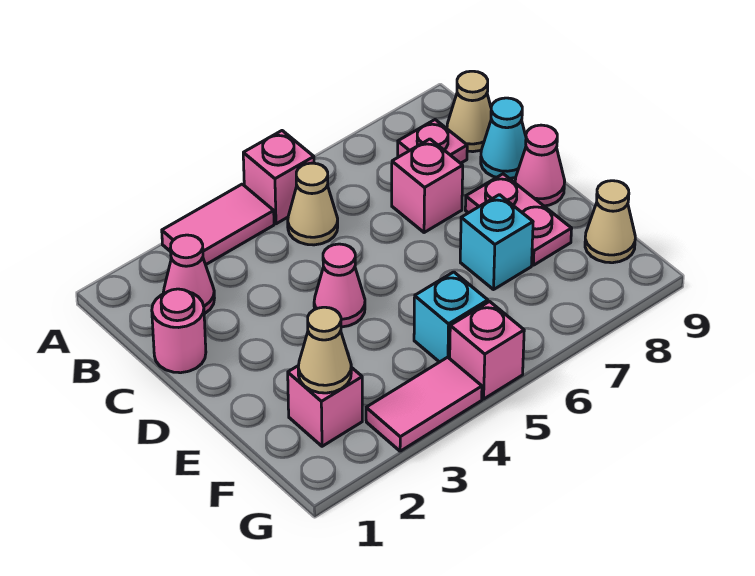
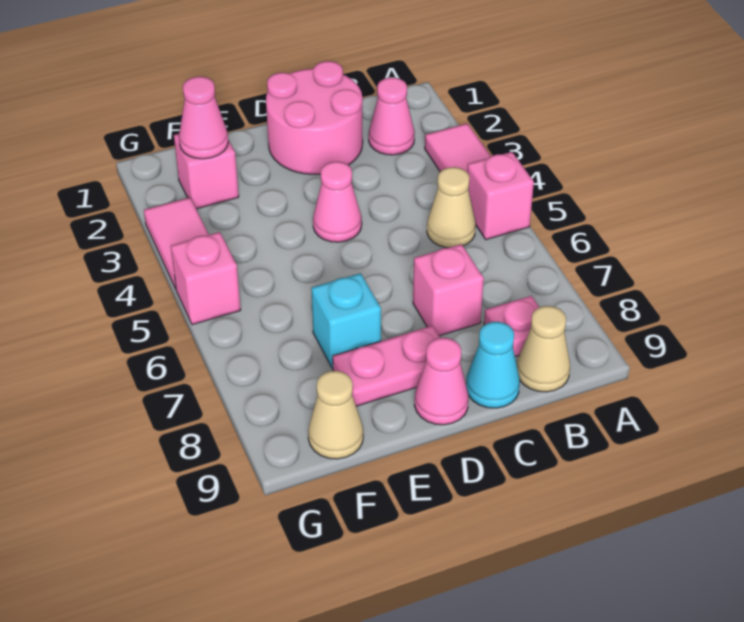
pink round brick C1 level 1 -> pink round brick C1:D2 level 1
tan cone F2 level 2 -> pink cone F2 level 2
cyan brick F5 level 1 -> none

